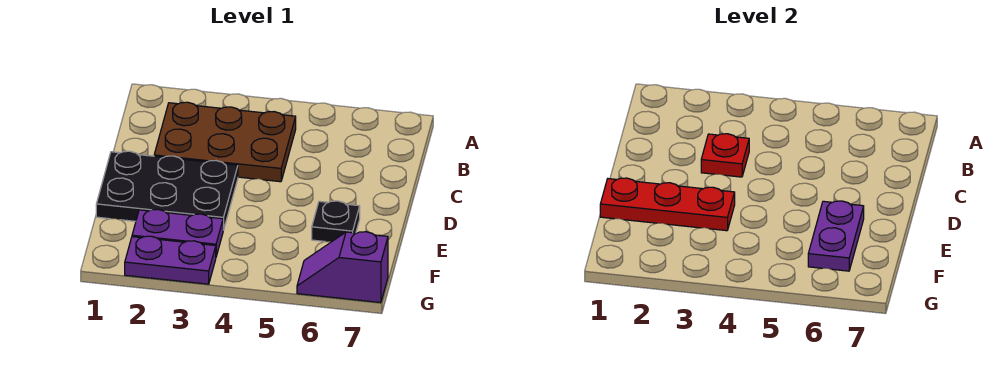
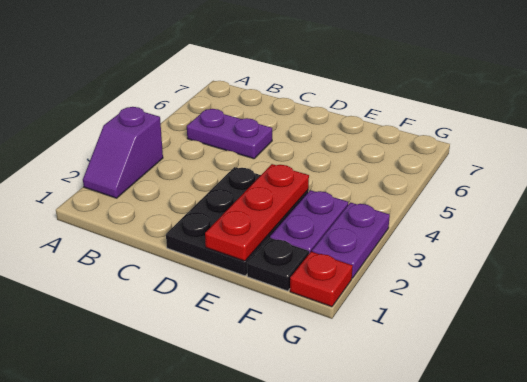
brown plate B2:C4 level 1 -> none
red plate C3 level 2 -> red plate G1 level 1
black plate E6 level 1 -> black plate F1 level 1
purple plate E6:F6 level 2 -> purple plate B5:C5 level 1
purple slope G6:G7 level 1 top 7 -> purple slope A2:A3 level 1 top 3

